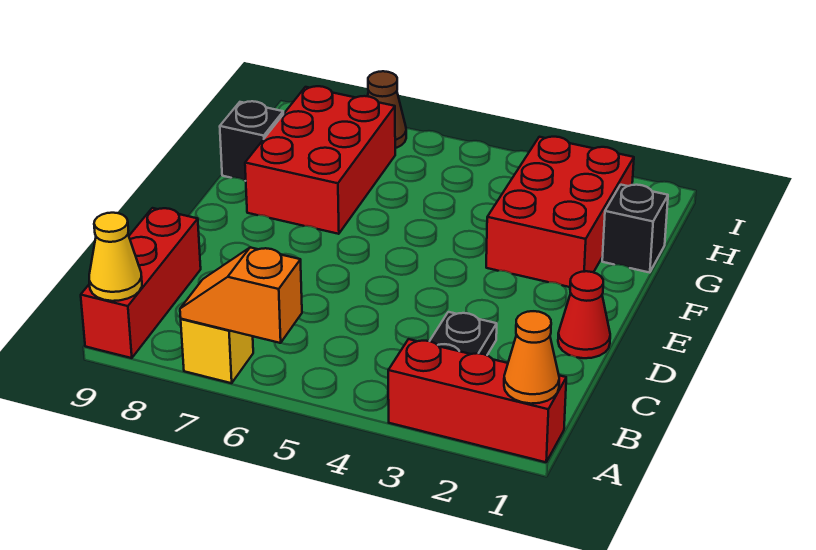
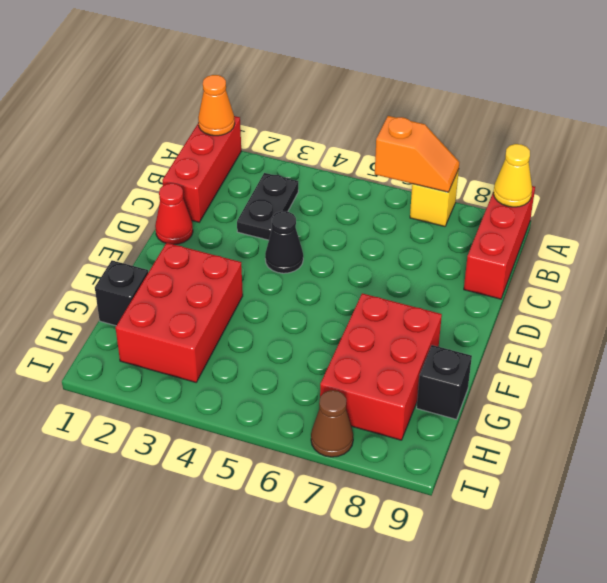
red brick A1:A3 level 1 -> red brick A1:C1 level 1
none -> black cone D4 level 1

